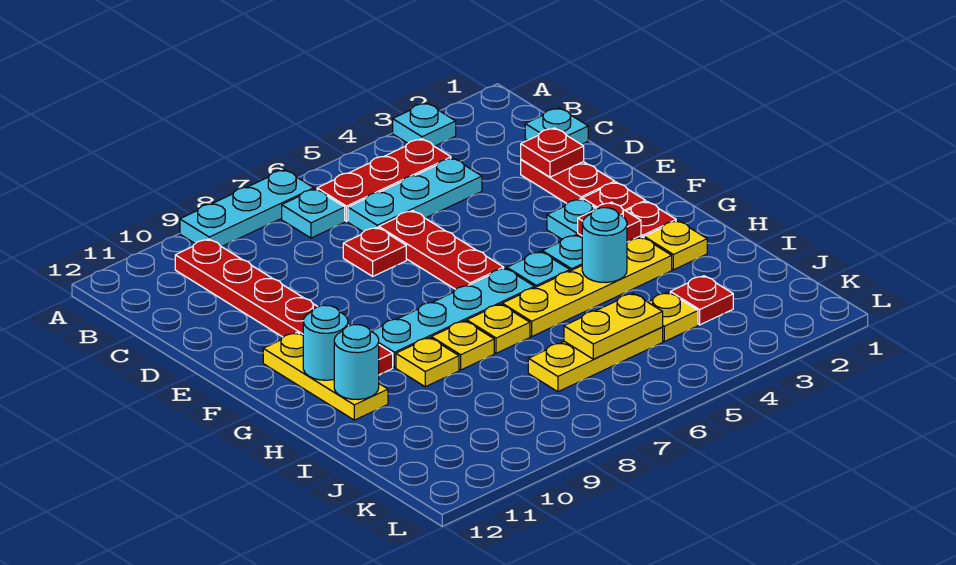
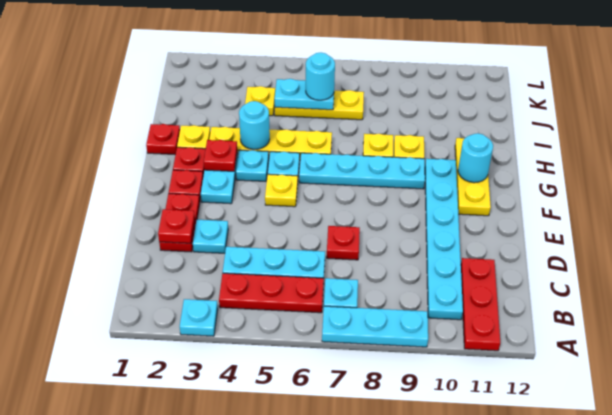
red plate B10:G10 level 1 -> cyan plate B10:G10 level 1
cyan plate C1 level 1 -> cyan plate D3 level 1
red plate D6:F6 level 1 -> red plate A11:C11 level 1
yellow plate H7 level 1 -> yellow plate F5 level 1
cyan round brick H11 level 2 -> cyan round brick J6 level 3
red plate J3 level 1 -> red plate H1 level 1
yellow plate J5:J6 level 2 -> cyan plate J5:J6 level 2

